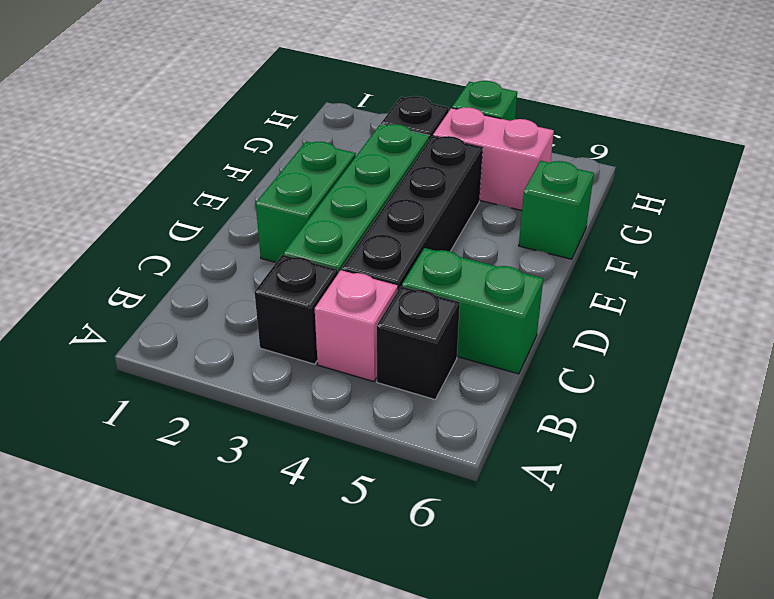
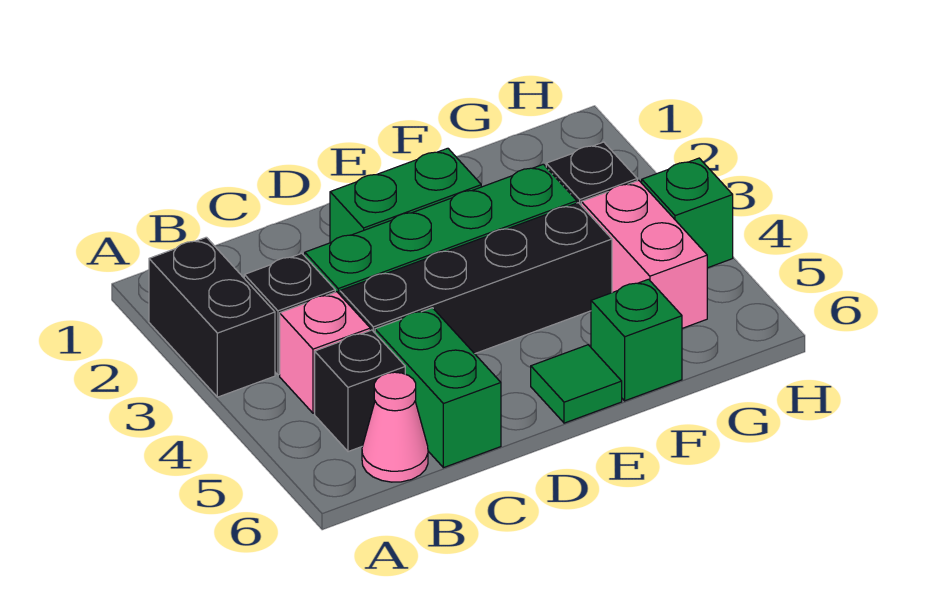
none -> black brick A2:A3 level 1
none -> pink cone B6 level 1
none -> green tile E6 level 1

